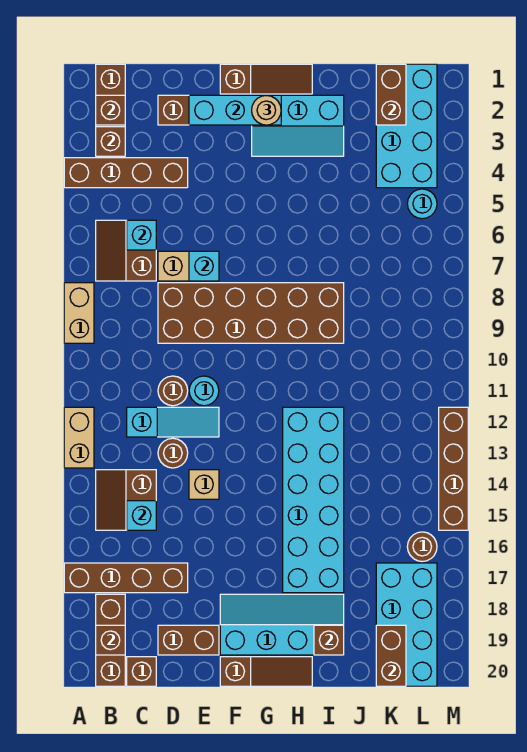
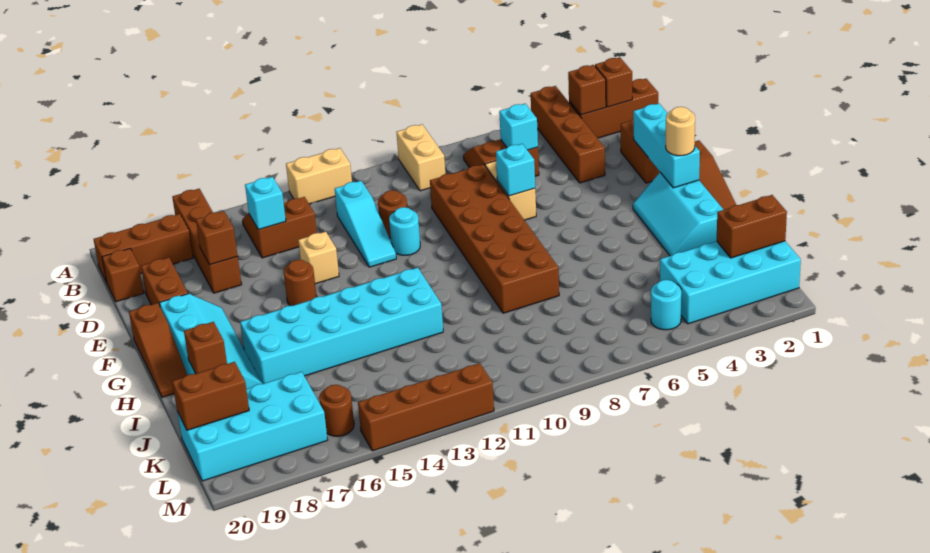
tan brick A8:A9 level 1 -> tan brick A9:B9 level 1
brown brick B19 level 2 -> brown brick D17 level 2
brown round brick D13 level 1 -> brown round brick F15 level 1

